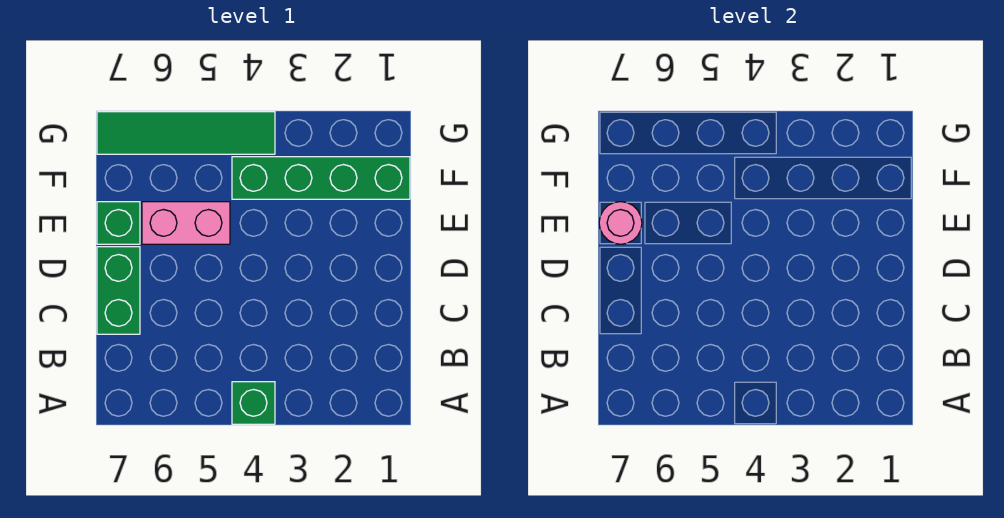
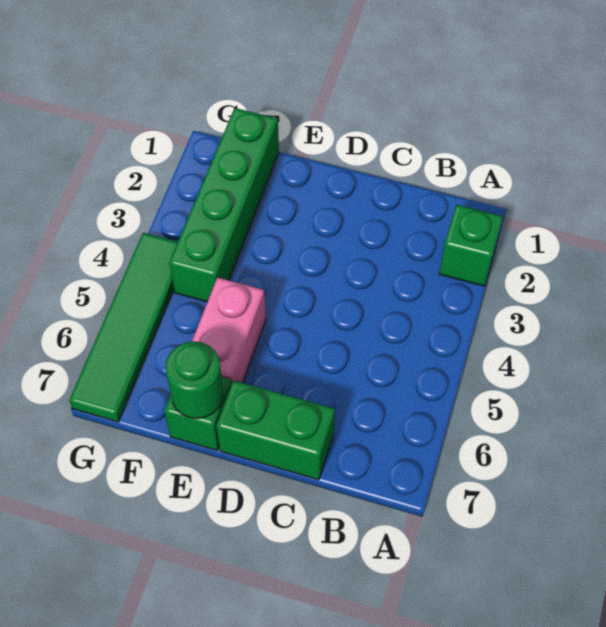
green brick A4 level 1 -> green brick A2 level 1
pink round brick E7 level 2 -> green round brick E7 level 2

